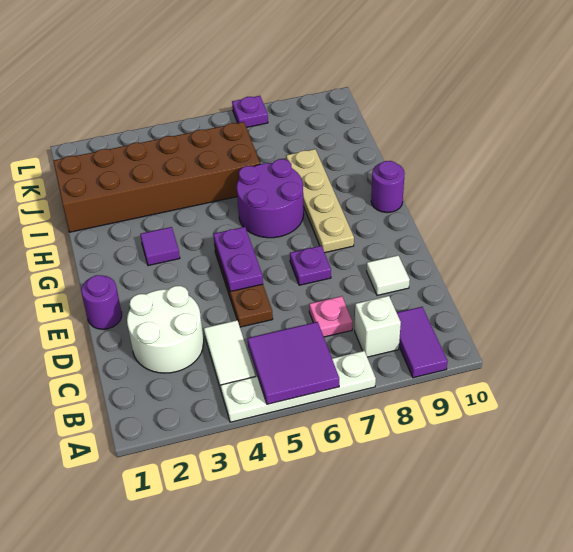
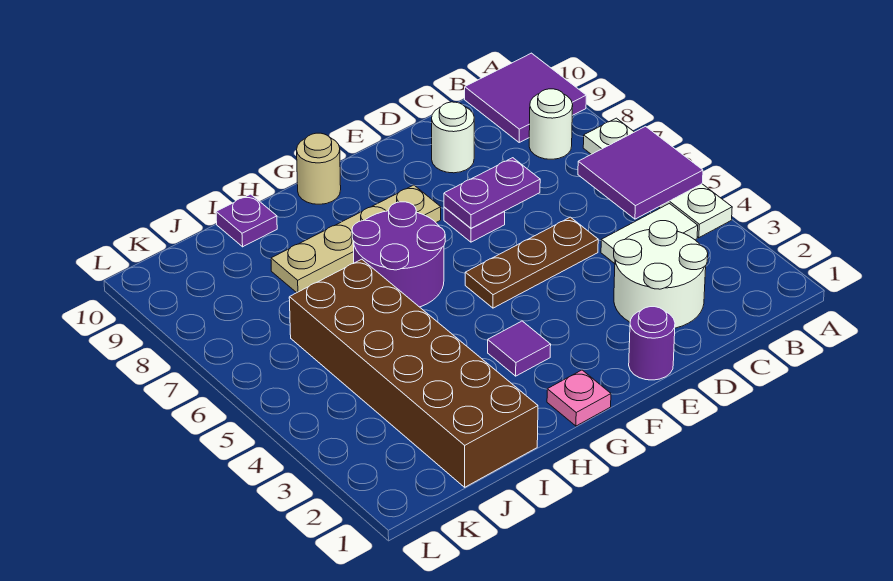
purple tile A9:B9 level 1 -> purple tile A9:B10 level 1
white brick B8 level 1 -> white round brick B8 level 1
pink plate C7 level 1 -> pink plate G1 level 1
white tile D9 level 1 -> white round brick D9 level 1
purple plate E5:F5 level 2 -> purple plate D7:E7 level 2
purple round brick G10 level 1 -> tan round brick G10 level 1
purple plate L7 level 1 -> purple plate I10 level 1

